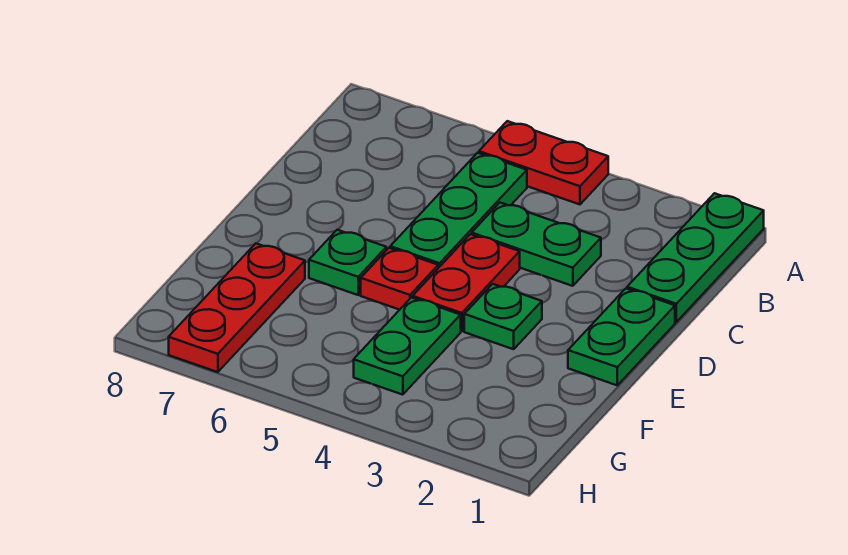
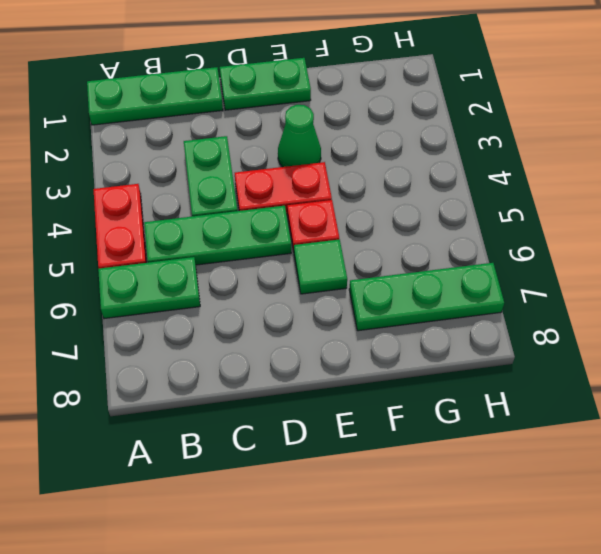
green plate E3 level 1 -> green cone E3 level 1
green plate E6 level 1 -> green tile E6 level 1
green plate F4:G4 level 1 -> green plate A6:B6 level 1
red plate F7:H7 level 1 -> green plate F7:H7 level 1

